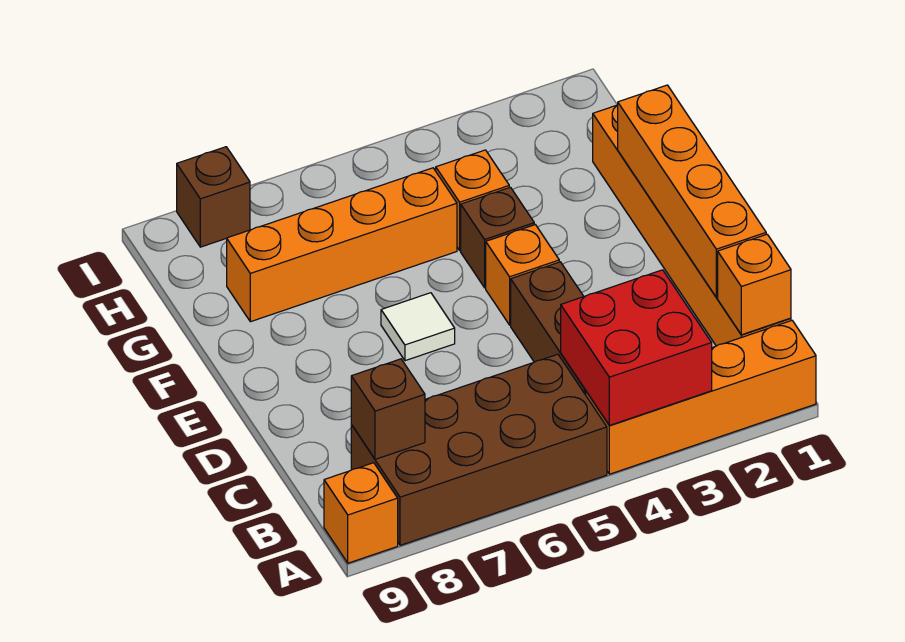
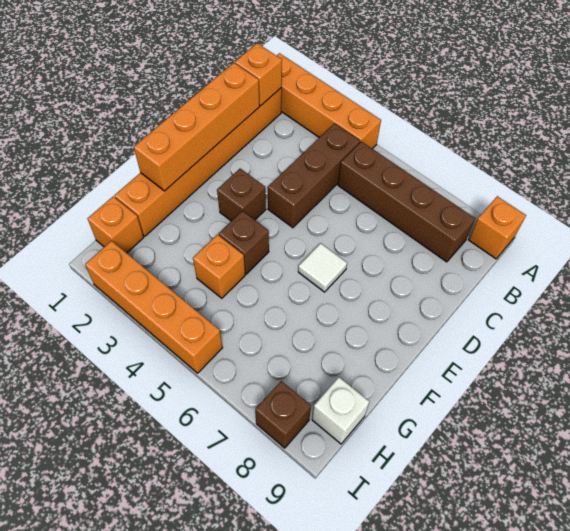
red brick A3:B4 level 2 -> none
brown brick A5:B8 level 1 -> brown brick B5:B8 level 1
brown brick B8 level 2 -> brown brick E3 level 1
orange brick E4 level 1 -> orange brick H1 level 1
orange brick G5:G8 level 1 -> orange brick I2:I5 level 1
none -> white brick H9 level 1

